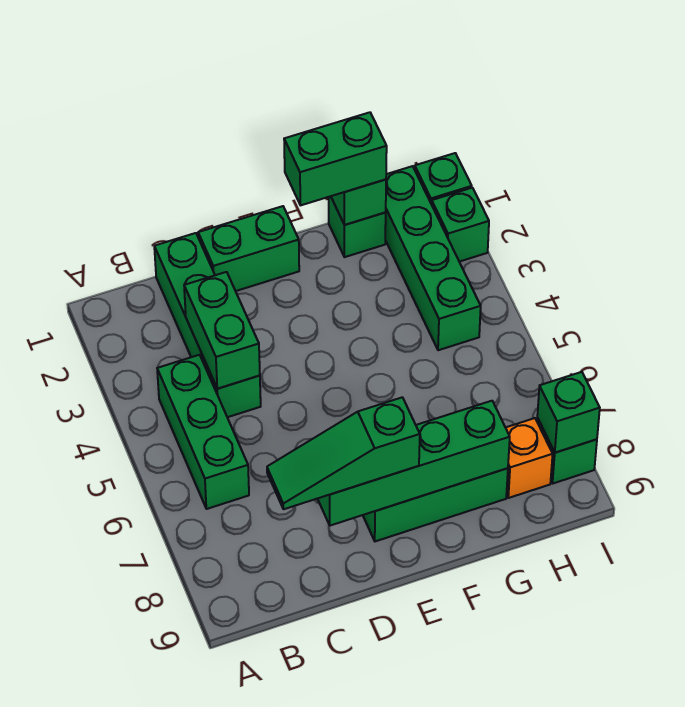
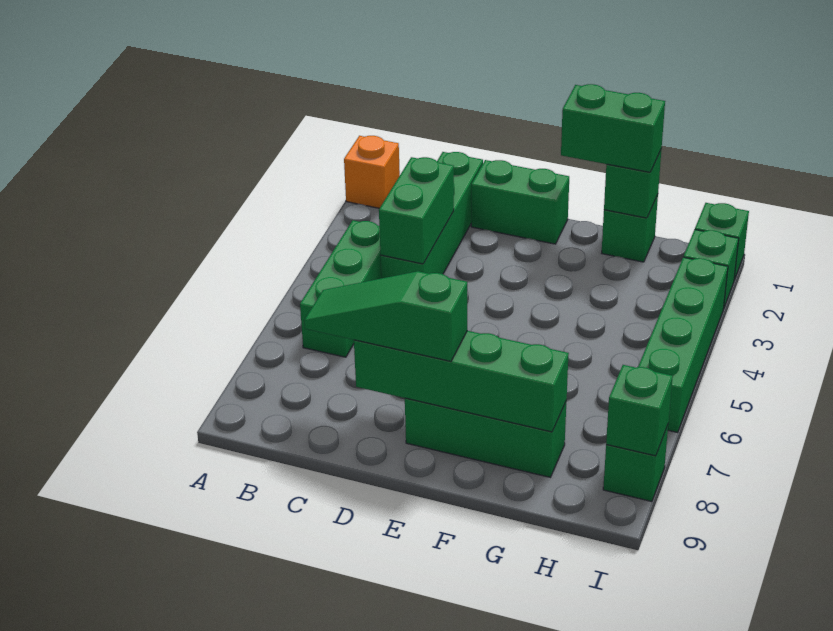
green brick H1:H4 level 1 -> green brick I3:I6 level 1
orange brick H8 level 1 -> orange brick A1 level 1

